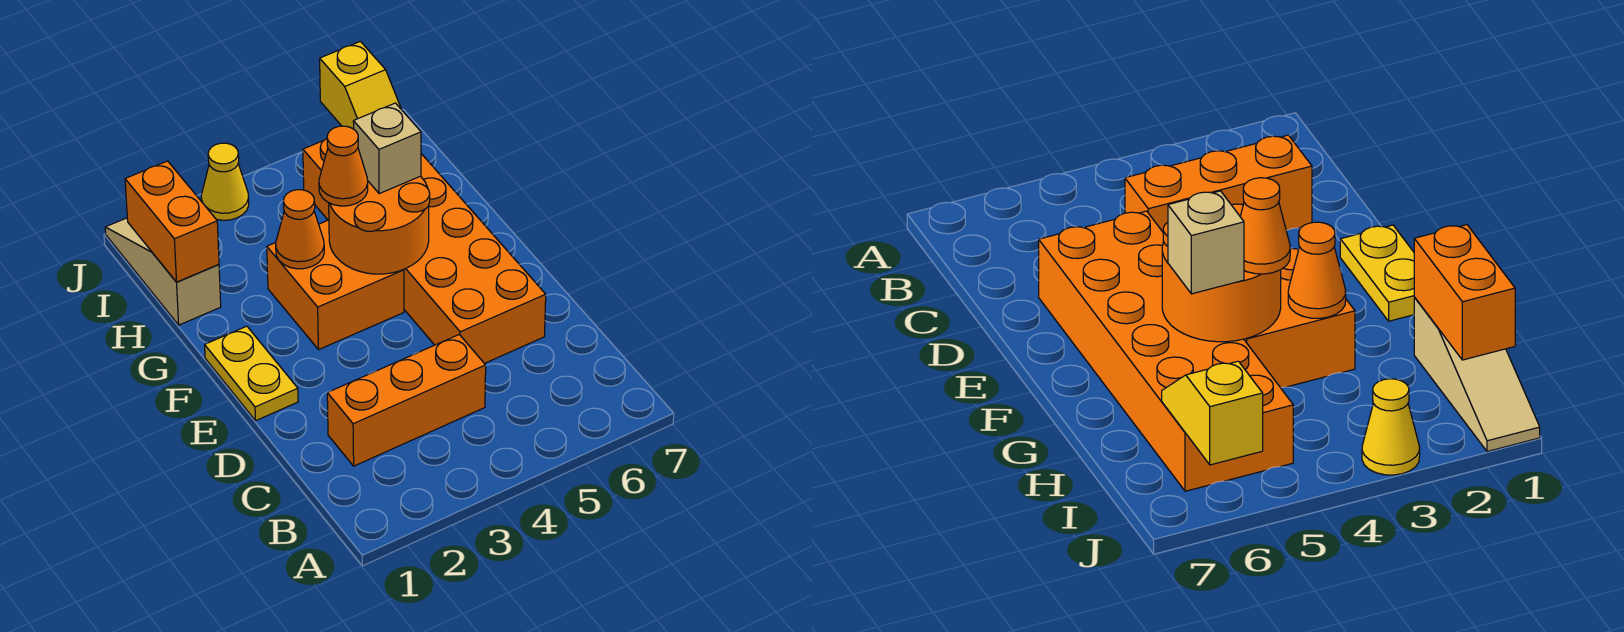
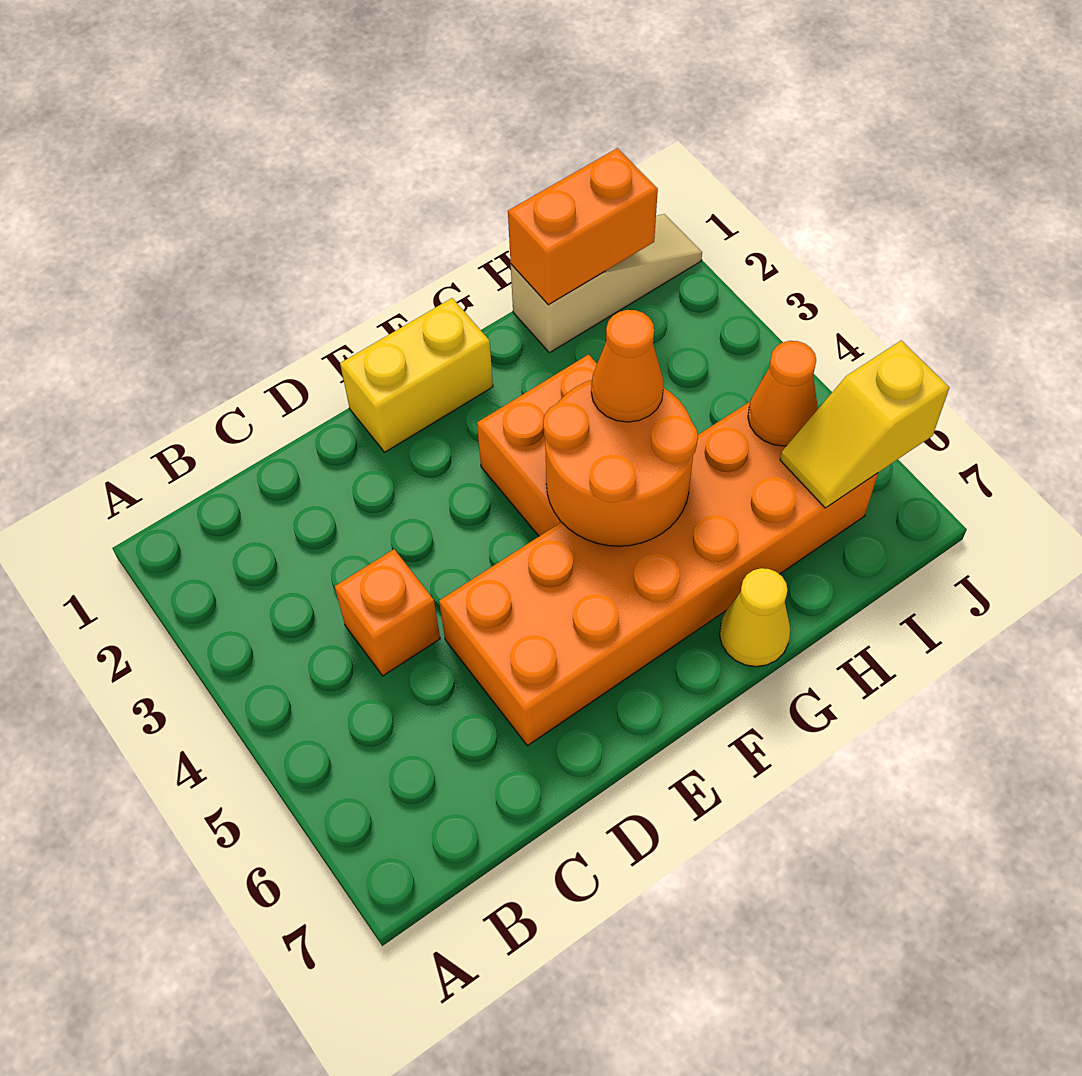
orange brick C2:C4 level 1 -> orange brick C4 level 1
yellow plate E1:F1 level 1 -> yellow brick E1:F1 level 1
orange cone G3 level 2 -> orange cone I5 level 2
tan brick G5 level 3 -> none
yellow cone J3 level 1 -> yellow cone G7 level 1

